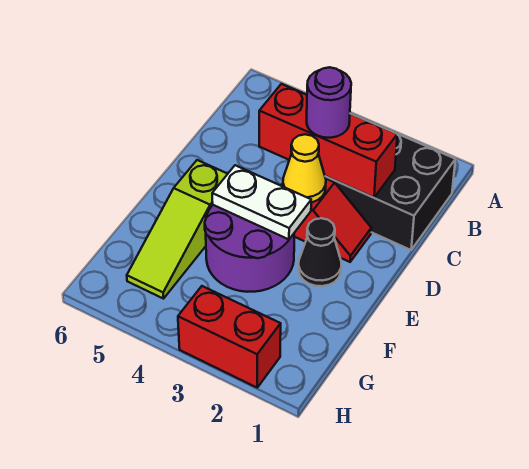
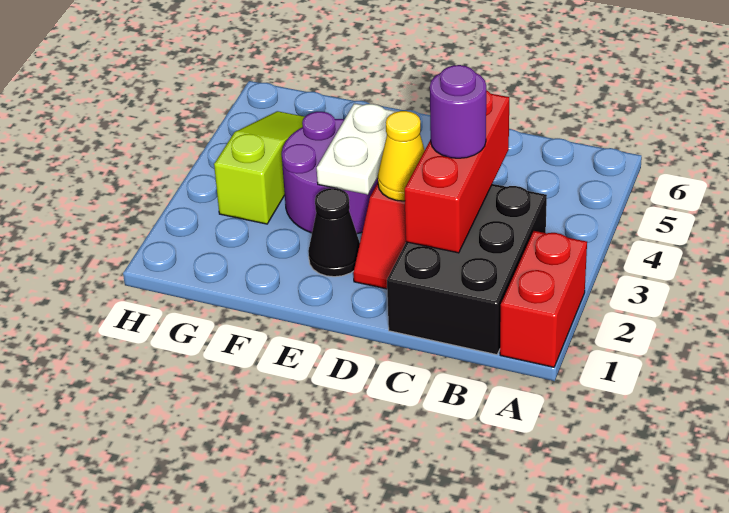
lime slope E5:G5 level 1 top E -> lime slope G3:G5 level 1 top 3
red brick H2:H3 level 1 -> red brick A1:A2 level 1

